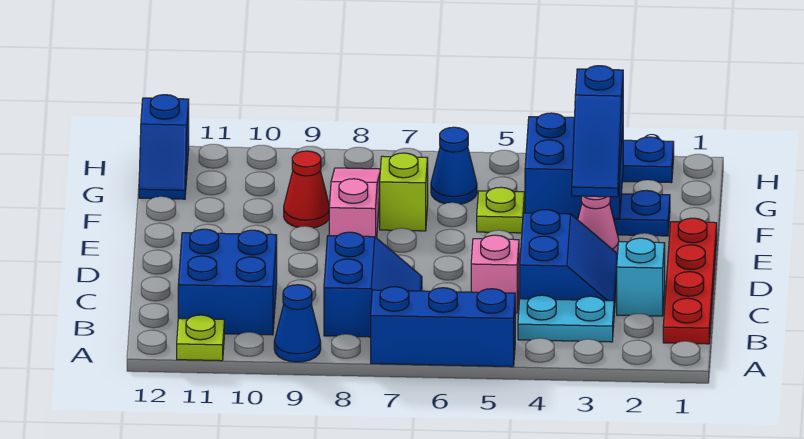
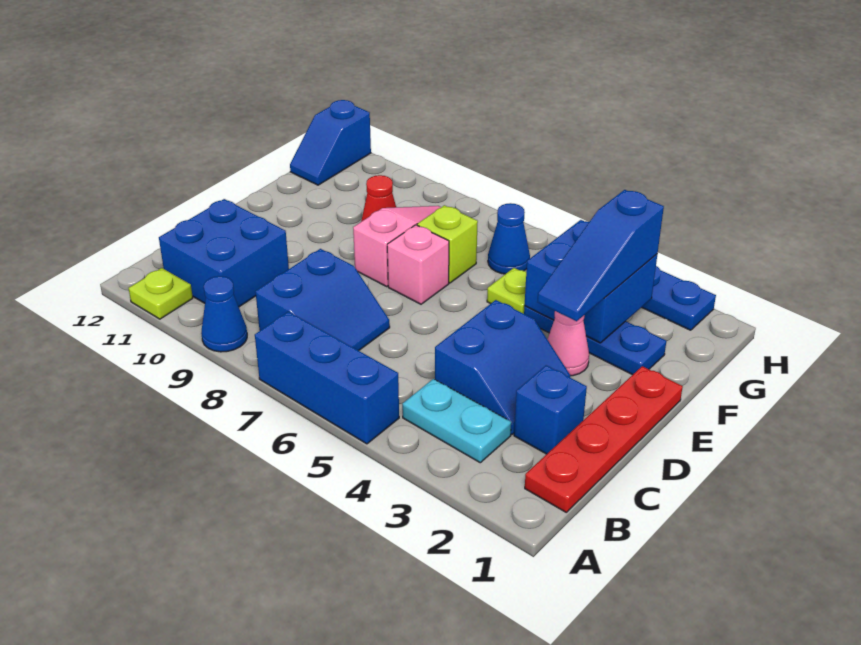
cyan brick C2 level 1 -> blue brick C2 level 1
pink brick C5 level 1 -> pink brick E7 level 1

